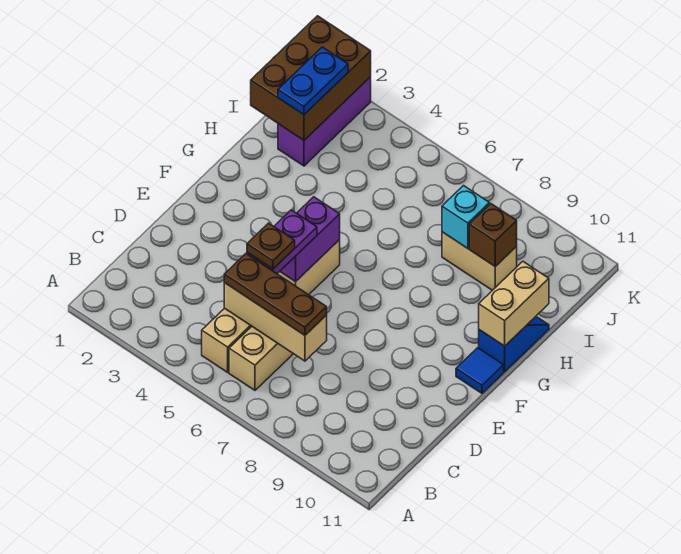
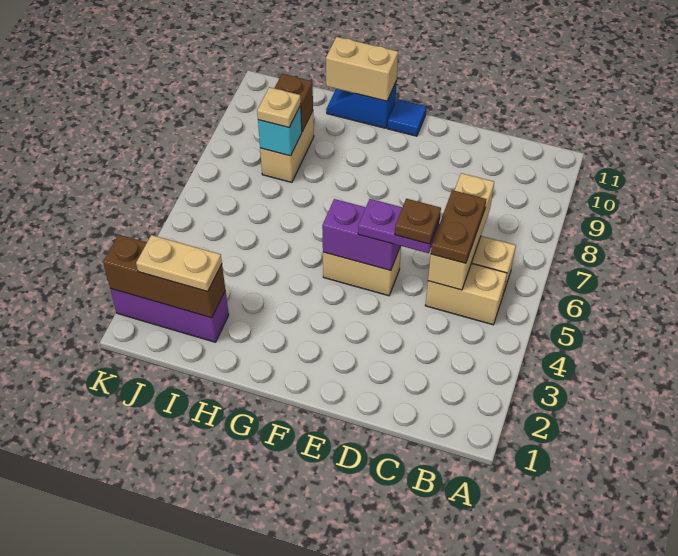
brown plate C5:C7 level 3 -> brown plate C5:C6 level 3
brown brick I1:K2 level 2 -> brown brick I2:K2 level 2
blue plate I2:J2 level 3 -> tan plate I2:J2 level 3
none -> tan plate I8 level 3

